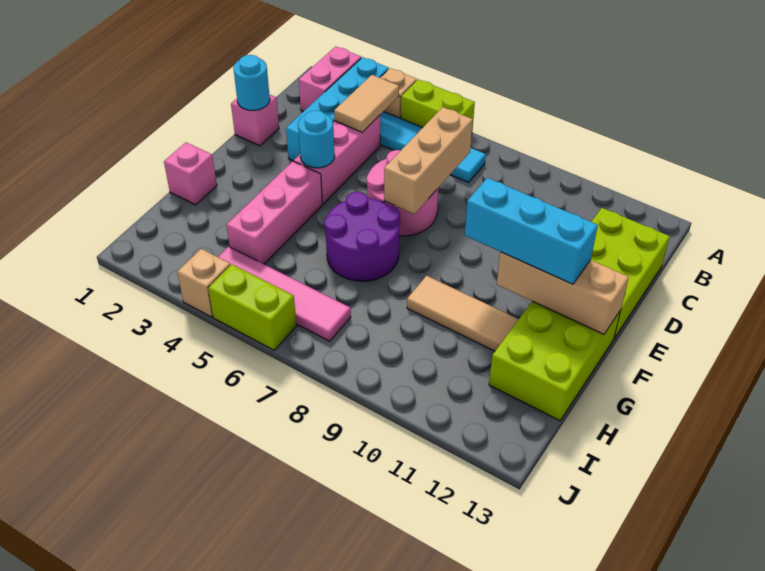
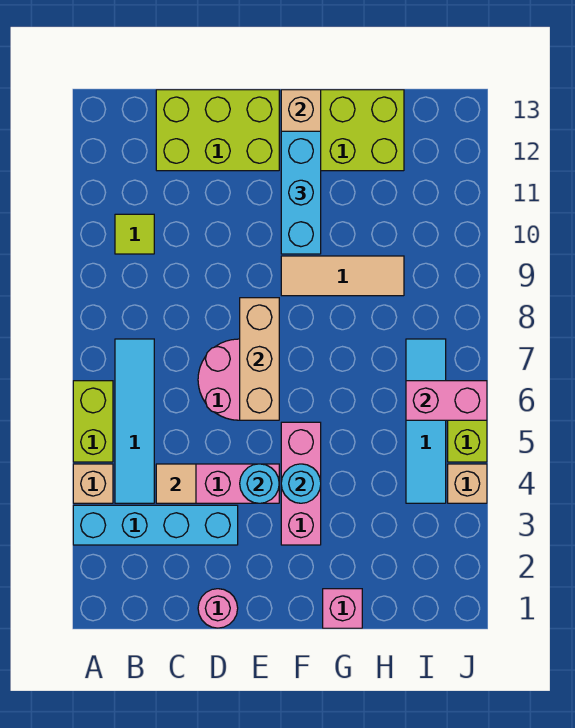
pink brick A2:B2 level 1 -> pink brick I6:J6 level 2
tan tile B4:C4 level 2 -> tan tile C4 level 2
none -> lime tile B10 level 1
tan brick C7:E7 level 2 -> tan brick E6:E8 level 2
pink brick D1 level 1 -> pink round brick D1 level 1
cyan round brick D1 level 2 -> cyan round brick F4 level 2
pink brick F4:H4 level 1 -> pink brick F3:F5 level 1
purple round brick F6:G7 level 1 -> none
tan tile G9:G11 level 1 -> tan tile F9:H9 level 1
pink tile I4:I7 level 1 -> cyan tile I4:I7 level 1

